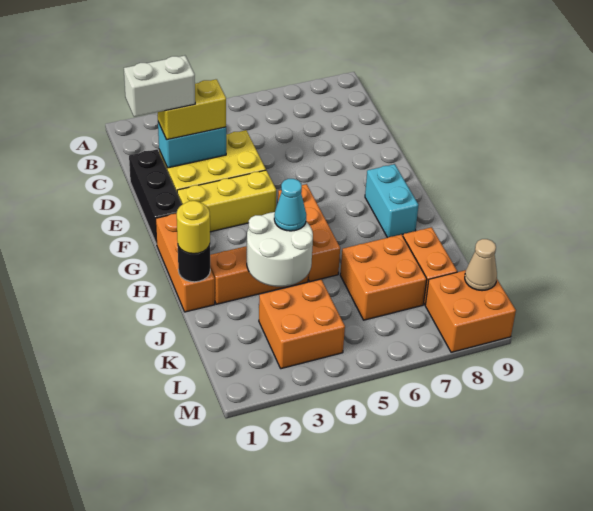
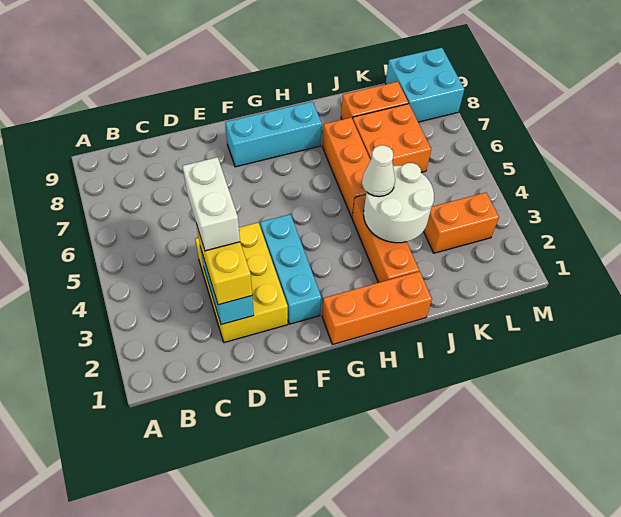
black brick D1:F1 level 1 -> none
white brick D1:D2 level 4 -> white brick D3:D4 level 4
yellow brick F2:F4 level 1 -> cyan brick F2:F4 level 1
orange brick G5:I5 level 1 -> orange brick I5:I7 level 1
cyan brick G8:H8 level 1 -> cyan brick F8:H8 level 1
black round brick I1 level 2 -> none
yellow round brick I1 level 3 -> none
cyan cone I4 level 3 -> white cone I4 level 3
orange brick K3:L4 level 1 -> orange brick K3:L3 level 1
orange brick L8:M9 level 1 -> cyan brick L8:M9 level 1
tan cone L9 level 2 -> none

